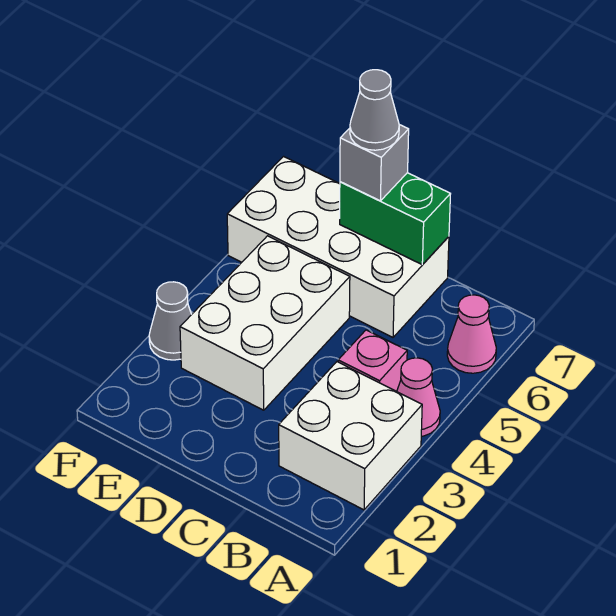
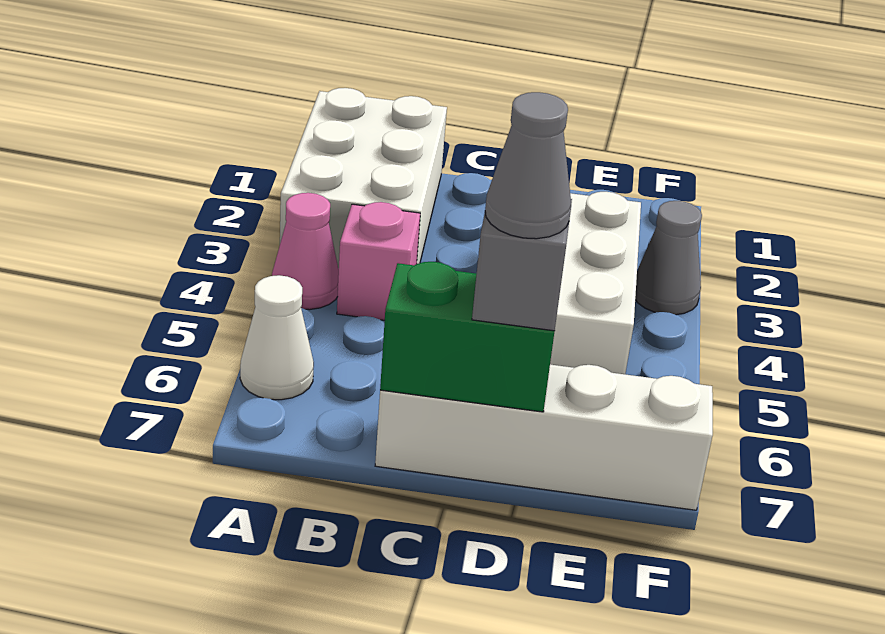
white brick A2:B3 level 1 -> white brick A1:B3 level 1
pink cone A6 level 1 -> white cone A6 level 1
white brick C6:F7 level 1 -> white brick C7:F7 level 1

